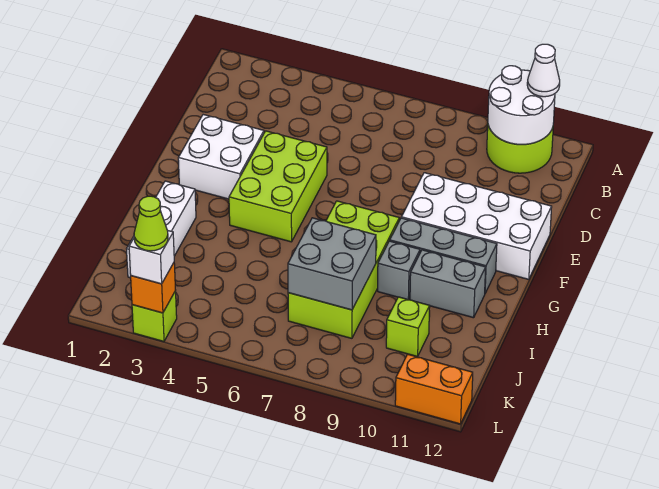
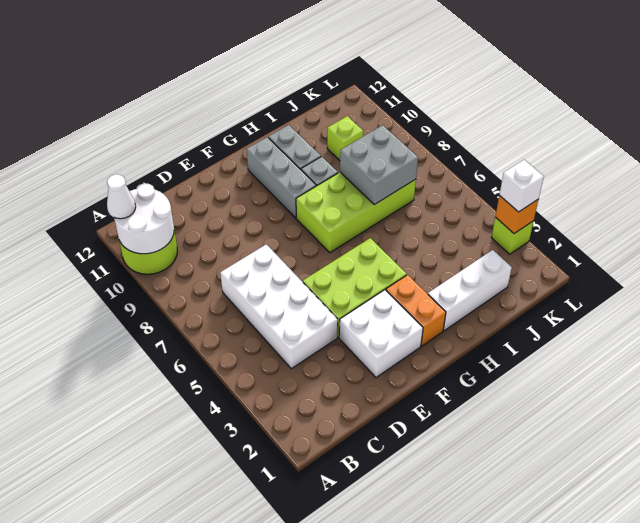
white brick E9:F12 level 1 -> white brick C4:D7 level 1
lime cone L3 level 4 -> none
orange brick L11:L12 level 1 -> orange brick G2:G3 level 1

